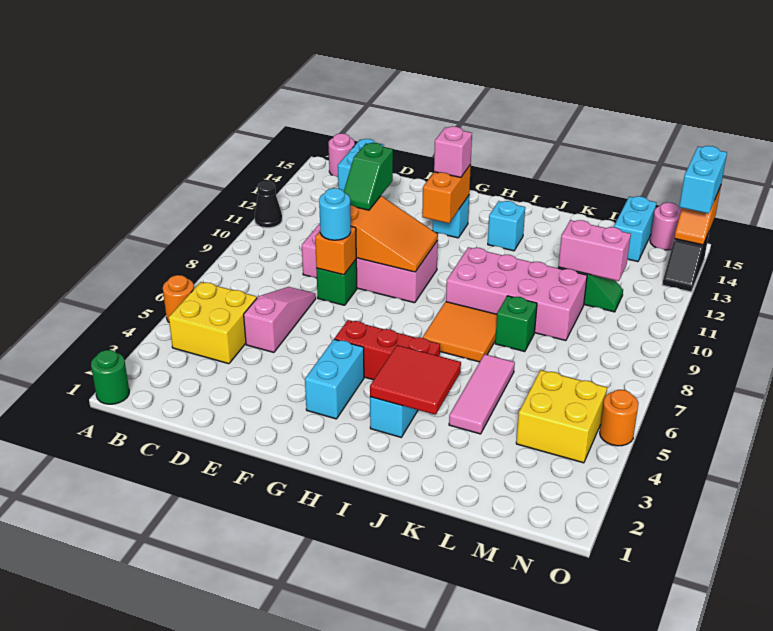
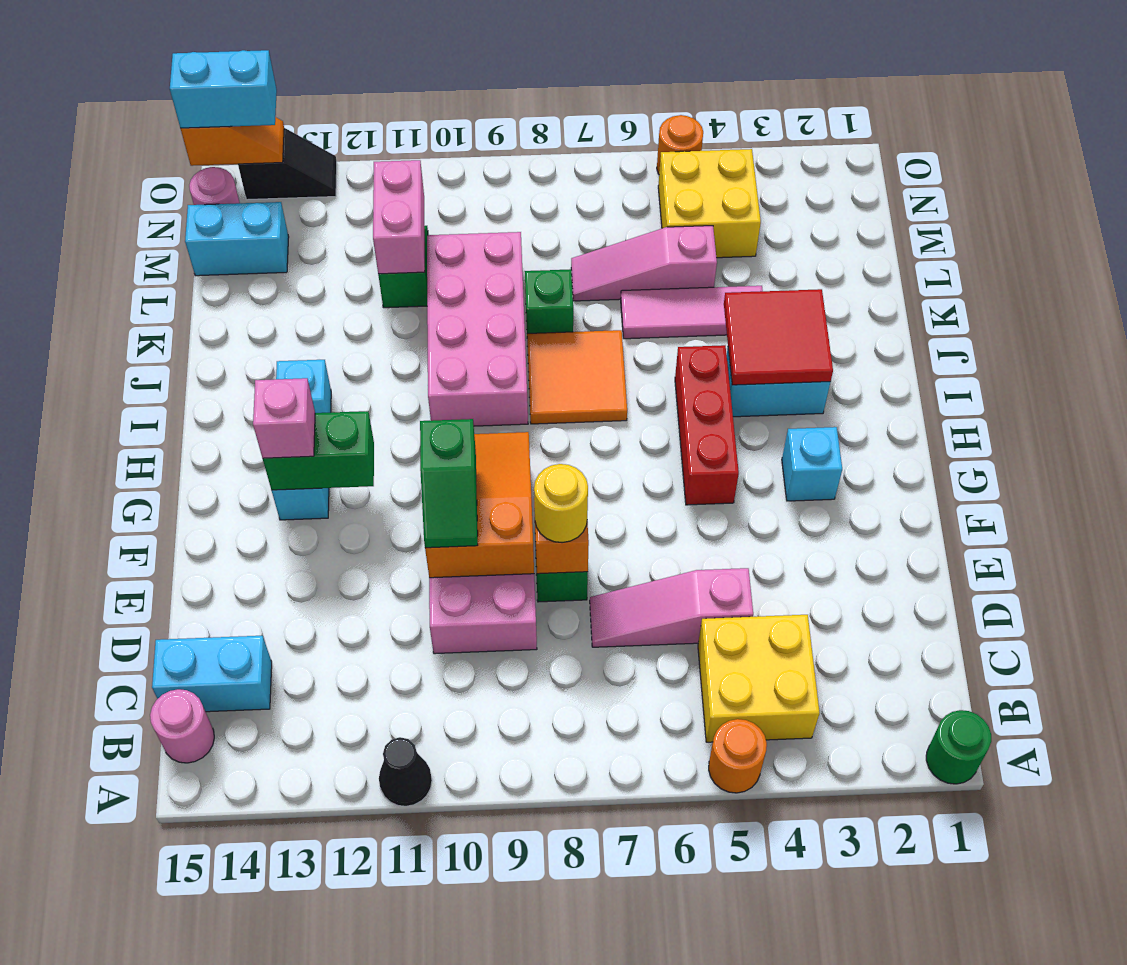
cyan round brick E8 level 3 -> yellow round brick E8 level 3
green slope E10:E11 level 3 top 11 -> green slope E10:F10 level 3 top F
cyan brick G3:G4 level 1 -> cyan brick G3 level 1
orange brick G12:G13 level 2 -> green brick G12:G13 level 2
none -> pink slope L5:L7 level 1 top 5

